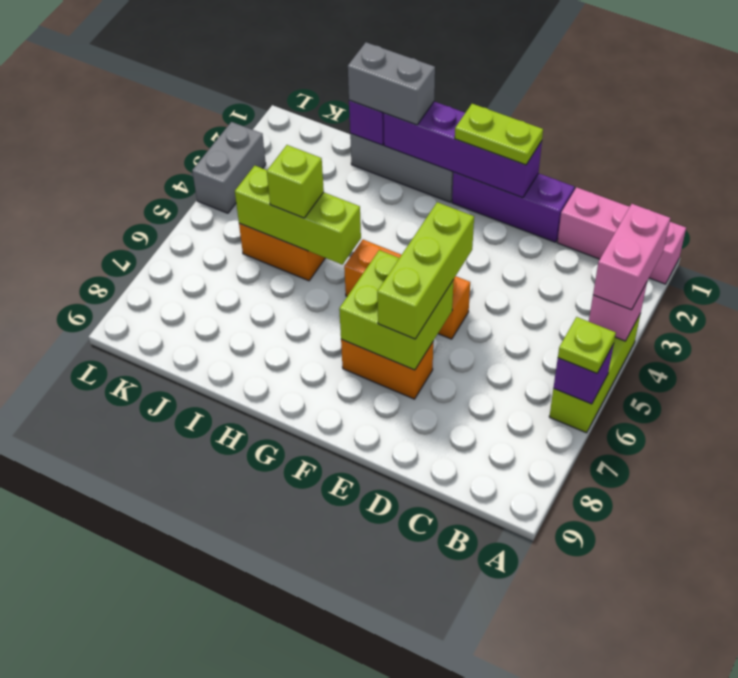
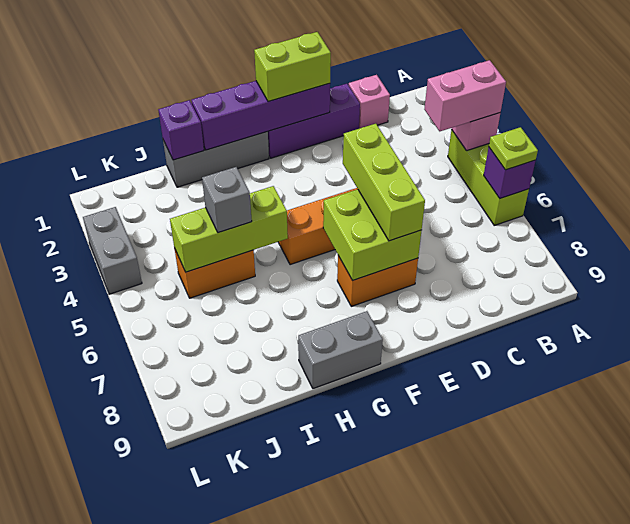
pink brick A1:C1 level 1 -> pink brick C1 level 1
pink brick A3:A4 level 3 -> pink brick A4:B4 level 3
lime plate E1:F1 level 3 -> lime brick E1:F1 level 3
grey brick H1:I1 level 3 -> grey brick G9:H9 level 1
lime brick I5 level 3 -> grey brick I5 level 3

